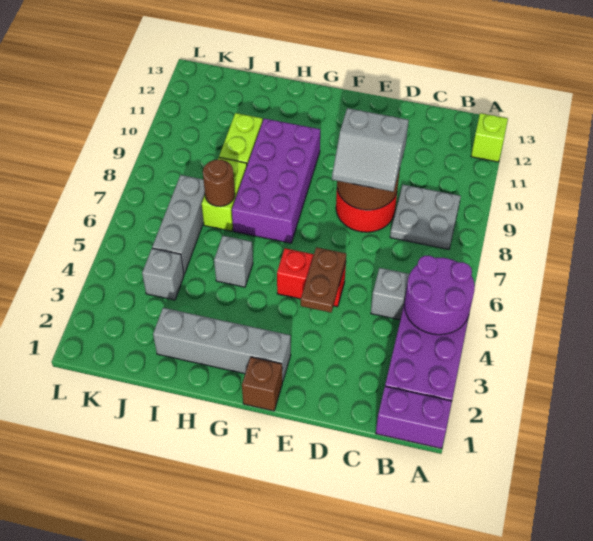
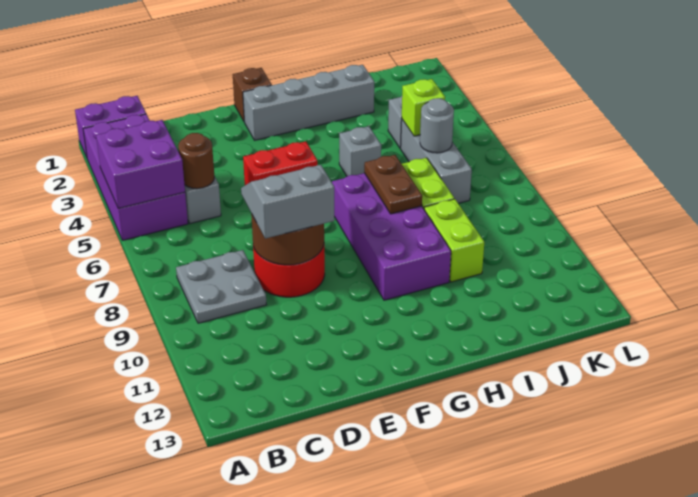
purple round brick A4:B5 level 2 -> purple brick A4:B5 level 2
lime brick A12 level 1 -> lime brick J5 level 2
brown plate E4:E5 level 2 -> brown plate H7:H8 level 2
brown round brick I7 level 2 -> brown round brick C5 level 2
none -> grey round brick J6 level 2

